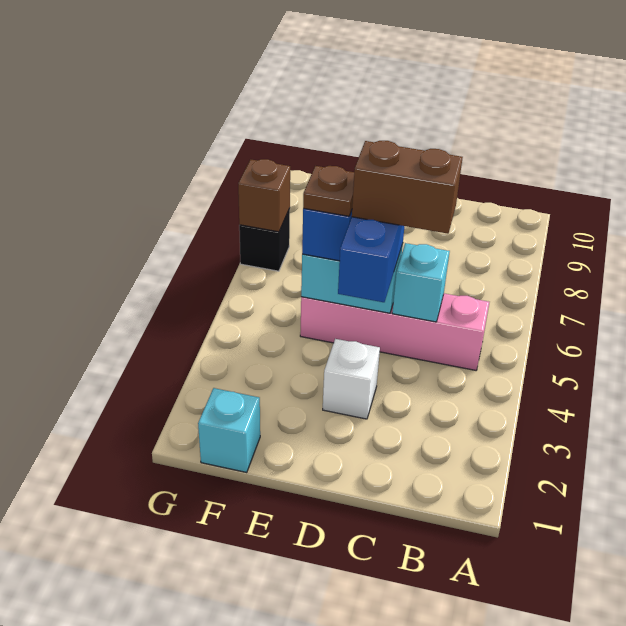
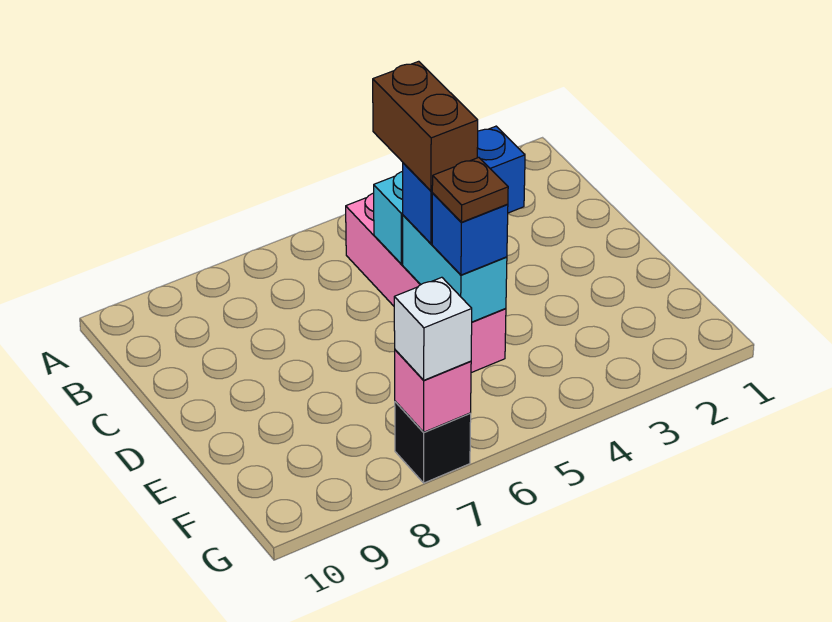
white brick D3 level 1 -> white brick G7 level 3
cyan brick F1 level 1 -> none
brown brick G7 level 2 -> pink brick G7 level 2

